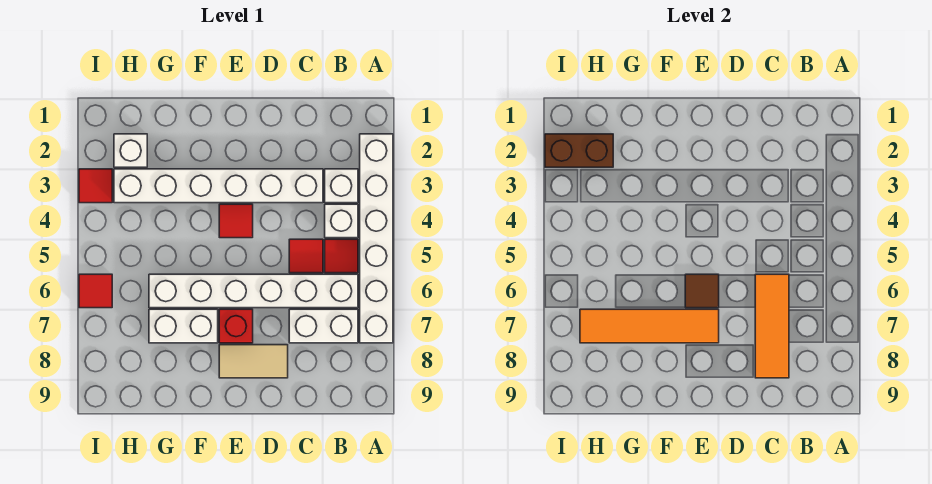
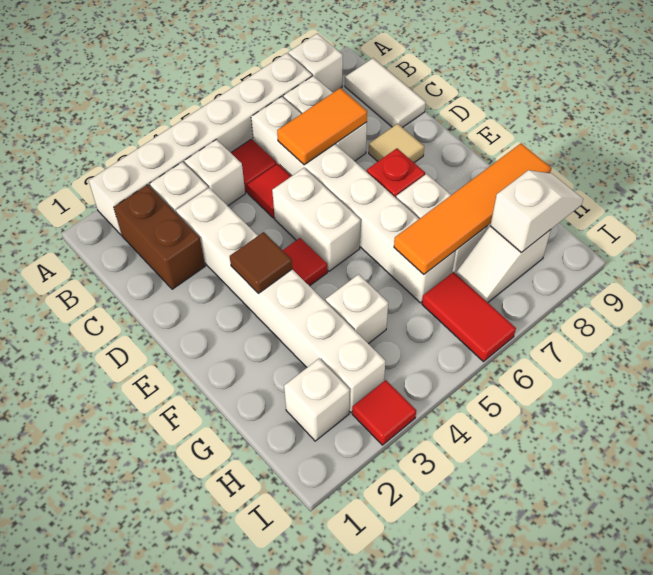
none -> white brick A8 level 1
none -> white tile B9:C9 level 1
orange tile C6:C8 level 2 -> orange tile C6:C7 level 2
none -> white brick D5:E5 level 1
tan tile D8:E8 level 1 -> tan tile D8 level 1
brown tile E6 level 2 -> brown tile E3 level 2
orange tile E7:H7 level 2 -> orange tile G6:G9 level 2
none -> white brick G4 level 1
brown brick H2:I2 level 2 -> brown brick B2:C2 level 1
none -> white slope H7:H8 level 1 top 8
none -> white slope H8:H9 level 2 top 8
red tile I6 level 1 -> red tile H6:I6 level 1

